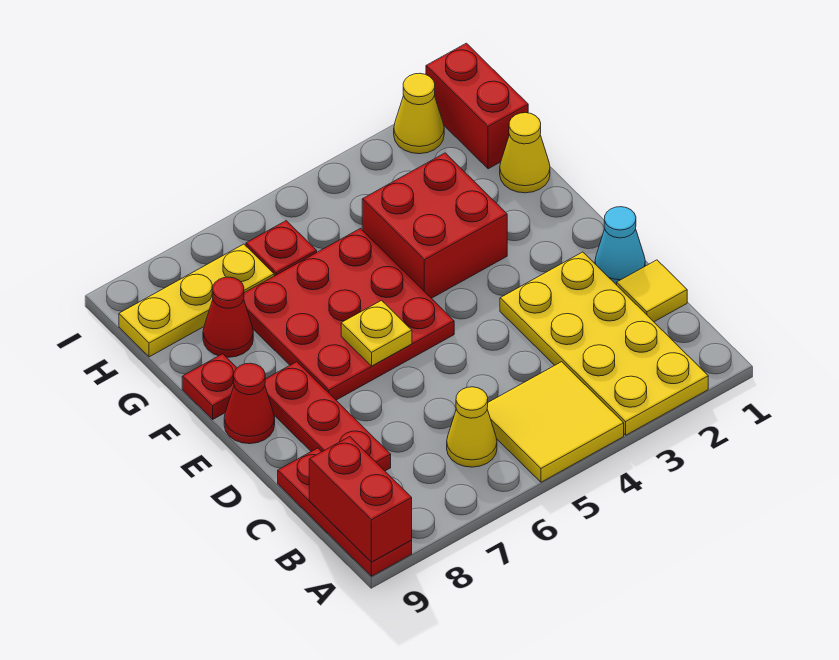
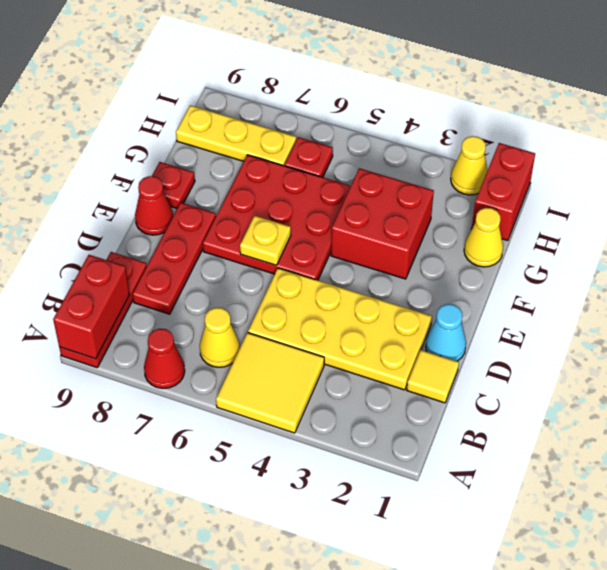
yellow plate A2:D3 level 1 -> yellow plate C2:D5 level 1
red cone G8 level 1 -> red cone A7 level 1

